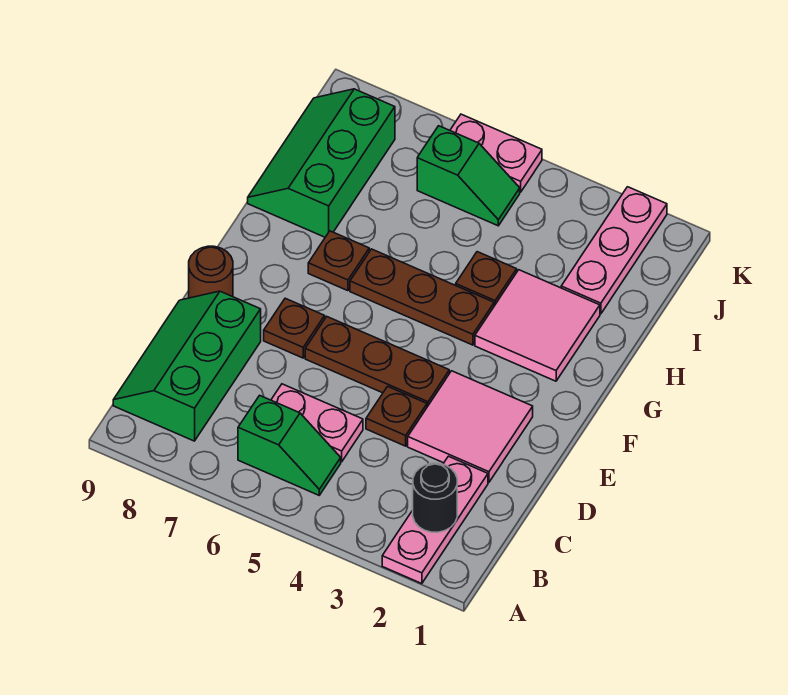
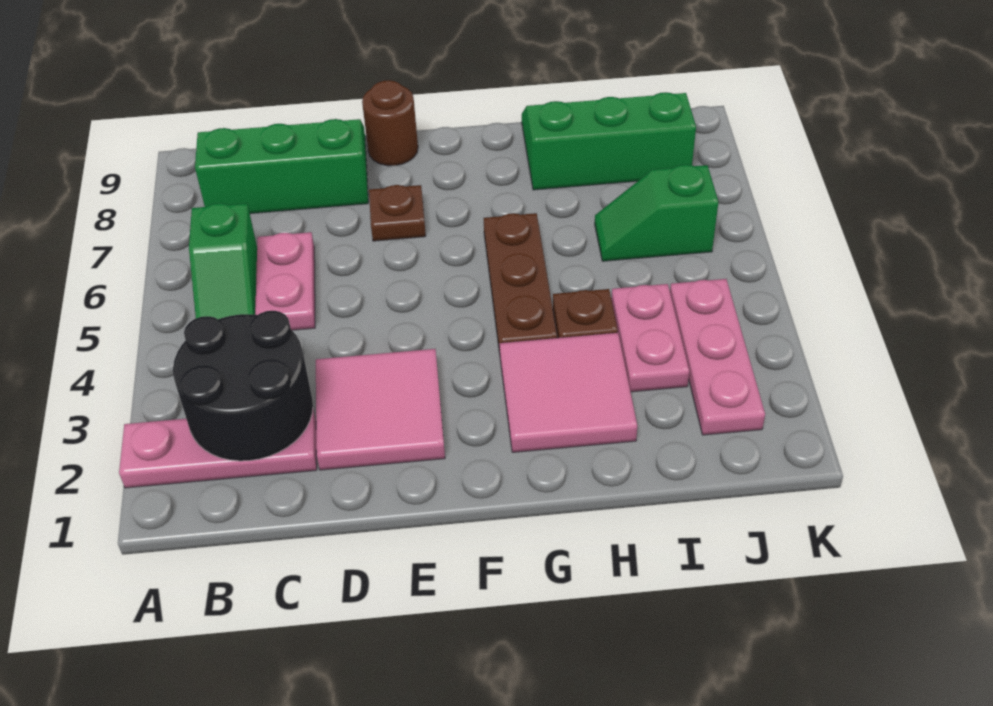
black round brick B2 level 2 -> black round brick B2:C3 level 2
brown plate D4 level 1 -> none
brown plate E4:E6 level 1 -> none
brown plate G7 level 1 -> none
pink plate I2:K2 level 1 -> pink plate J2:J4 level 1
green slope J5:J6 level 1 top 6 -> green slope I6:J6 level 1 top J
pink plate K5:K6 level 1 -> pink plate I3:I4 level 1

